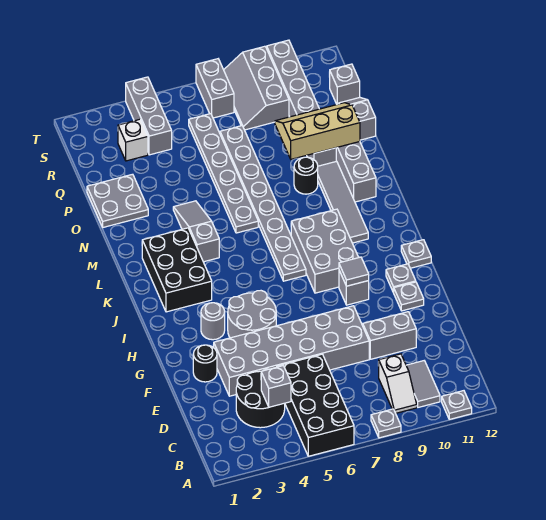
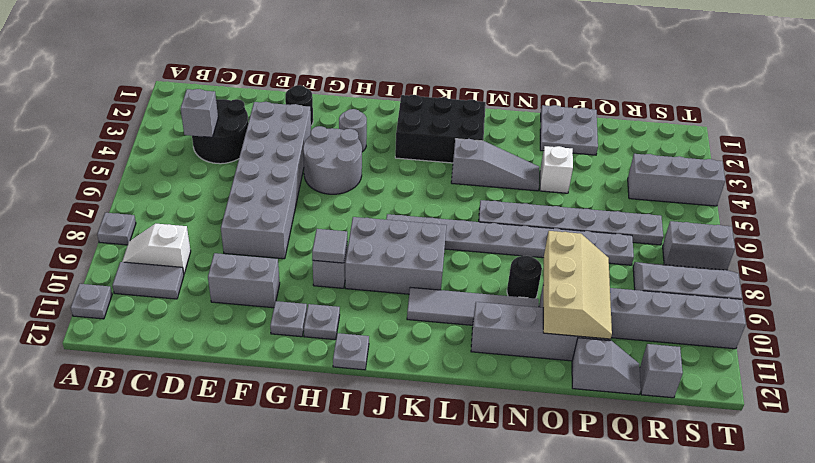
black brick A5:D6 level 1 -> none
grey brick E9:E10 level 1 -> grey brick E10:F10 level 1
white brick R3 level 1 -> white brick O4 level 1

